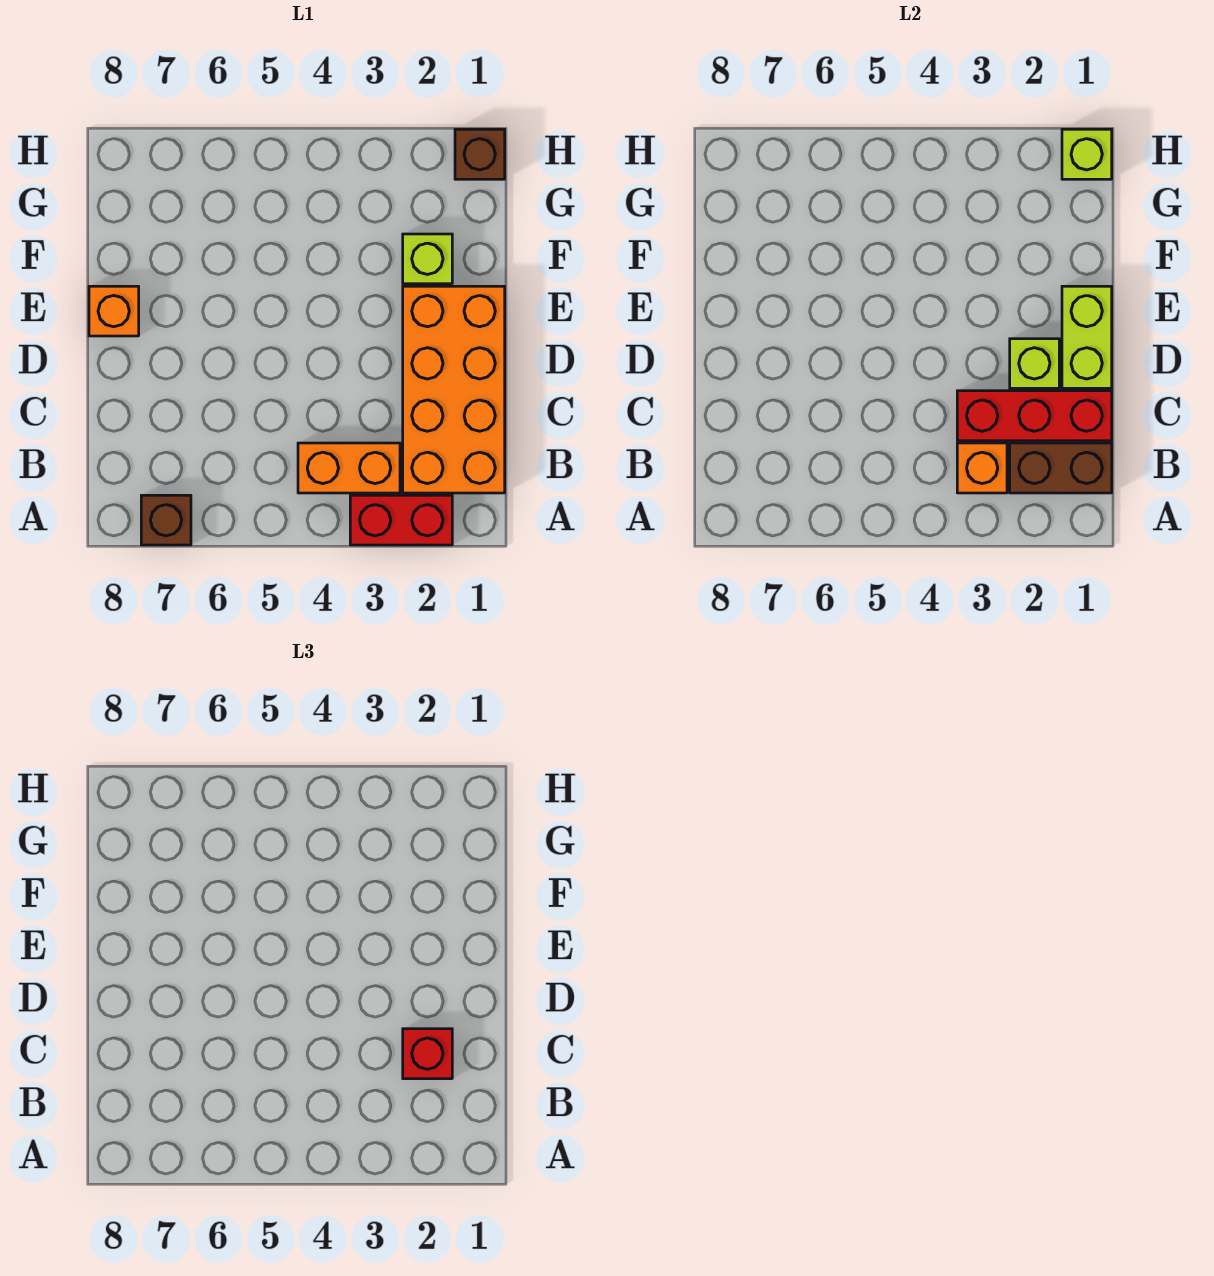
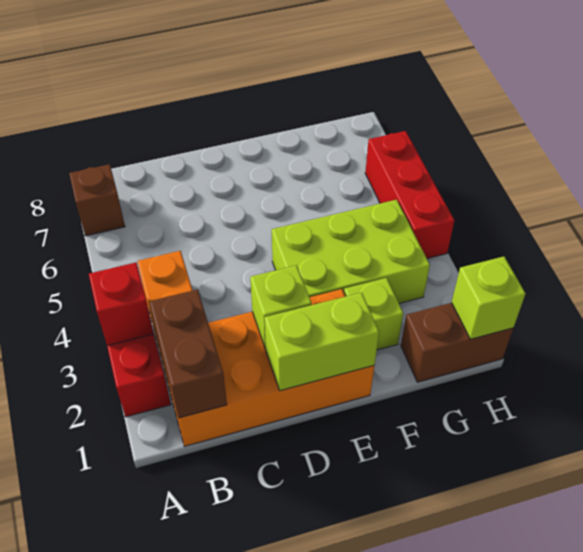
orange brick B3 level 2 -> none
red brick C1:C3 level 2 -> red brick H4:H6 level 1
red brick C2 level 3 -> red brick A3 level 2
none -> lime brick E3:G4 level 1
orange brick E8 level 1 -> none
brown brick H1 level 1 -> brown brick G1:H1 level 1

